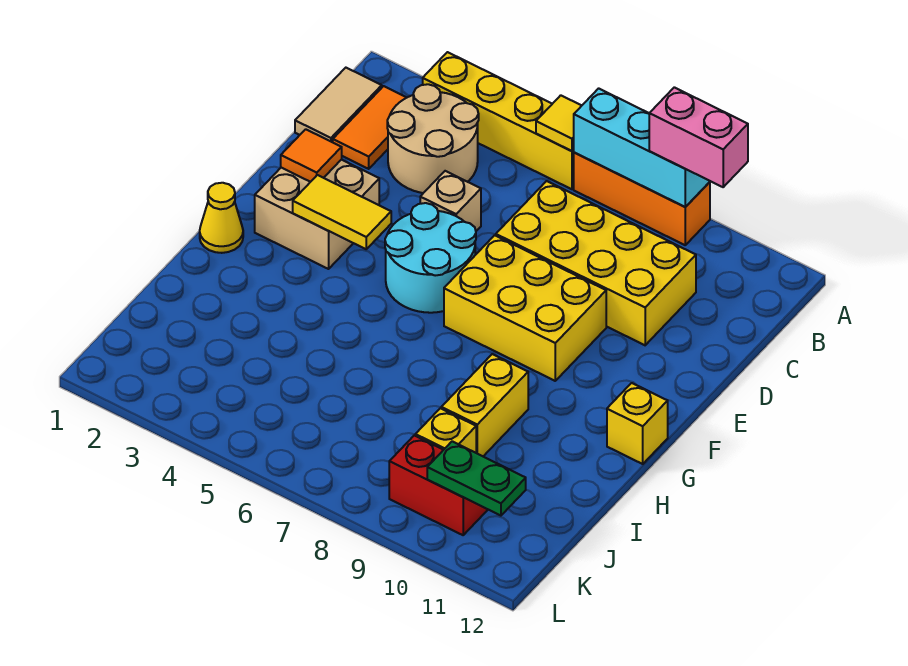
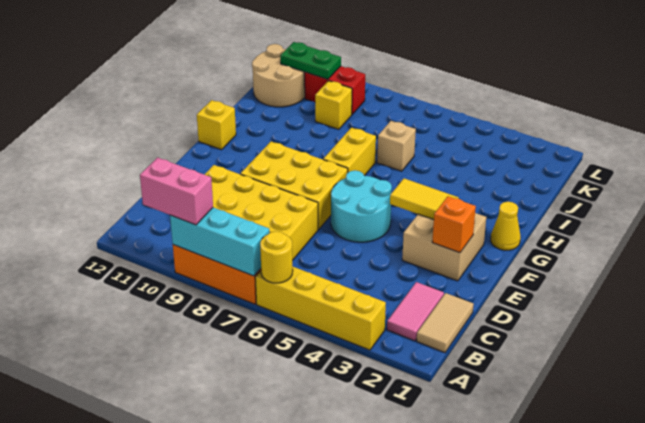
yellow tile A6 level 2 -> yellow round brick A6 level 2
orange tile B2:C2 level 1 -> pink tile B2:C2 level 1
tan round brick B3:C4 level 1 -> tan round brick J11:K12 level 1
tan brick D5 level 1 -> tan brick I6 level 1
orange tile E2 level 2 -> orange brick E2 level 2
yellow brick H9:I9 level 1 -> yellow brick G7:H7 level 1

